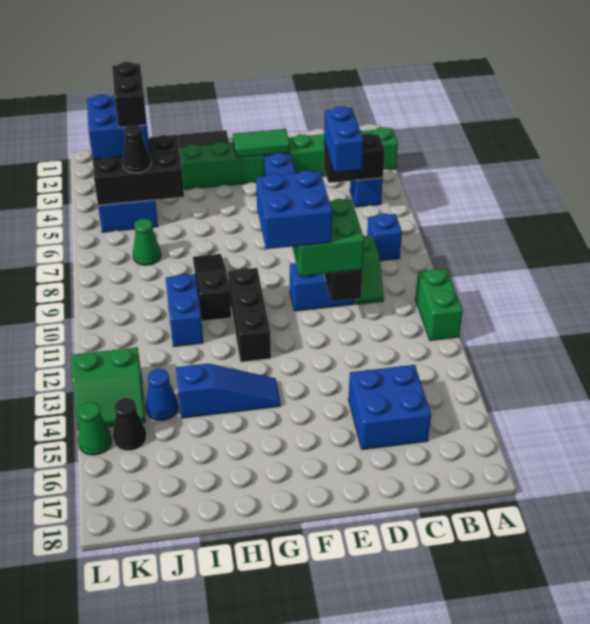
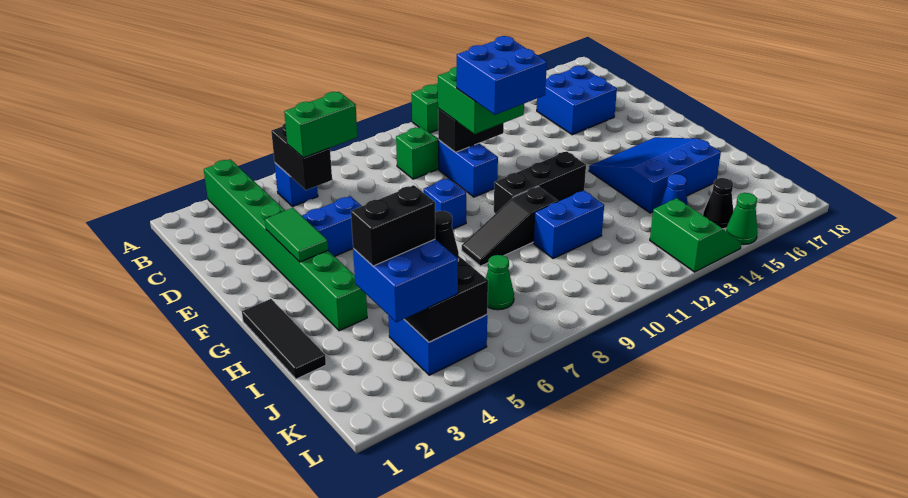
blue brick B8 level 1 -> blue brick F8 level 1
blue brick C5:C6 level 3 -> green brick C5:C6 level 3
blue slope G14:I14 level 1 top I -> blue slope G14:I16 level 1 top I

